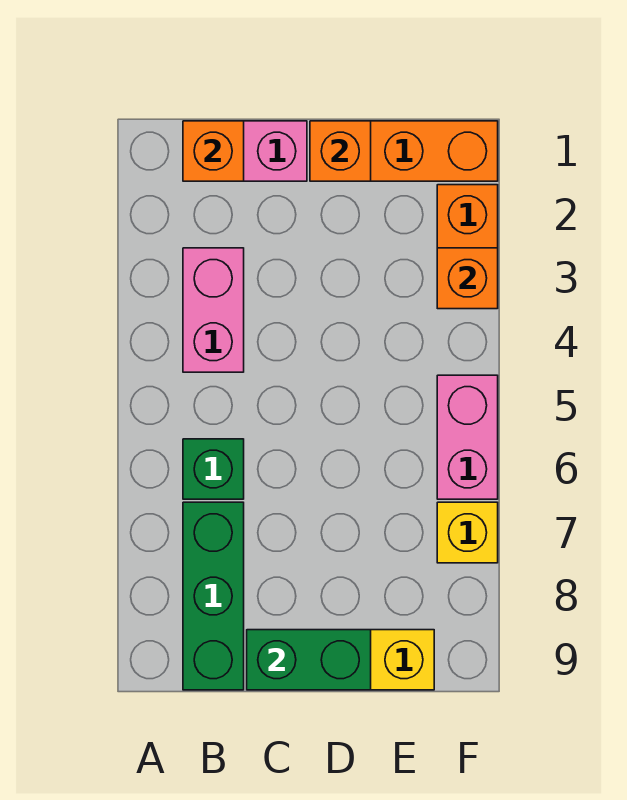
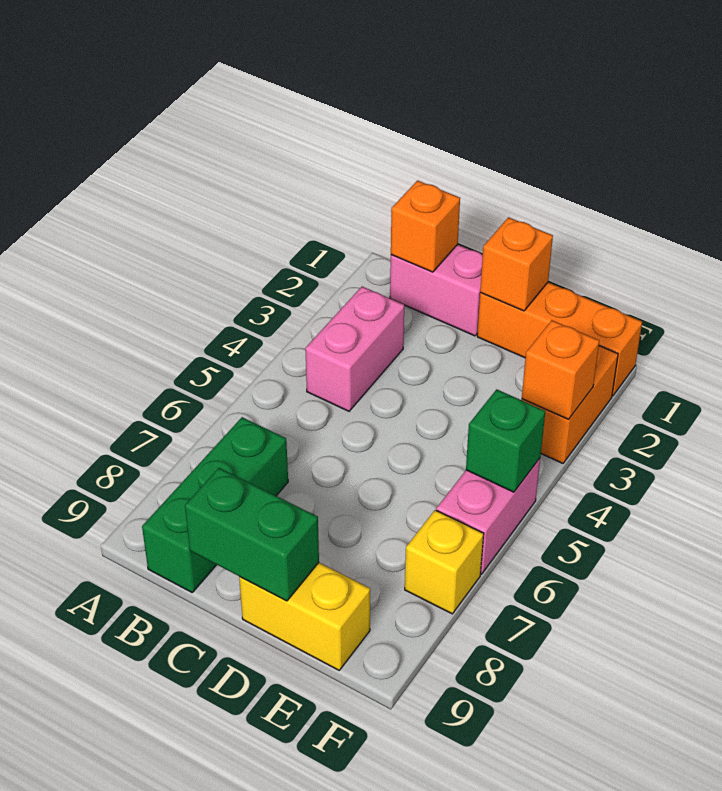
green brick B6 level 1 -> green brick F5 level 2

